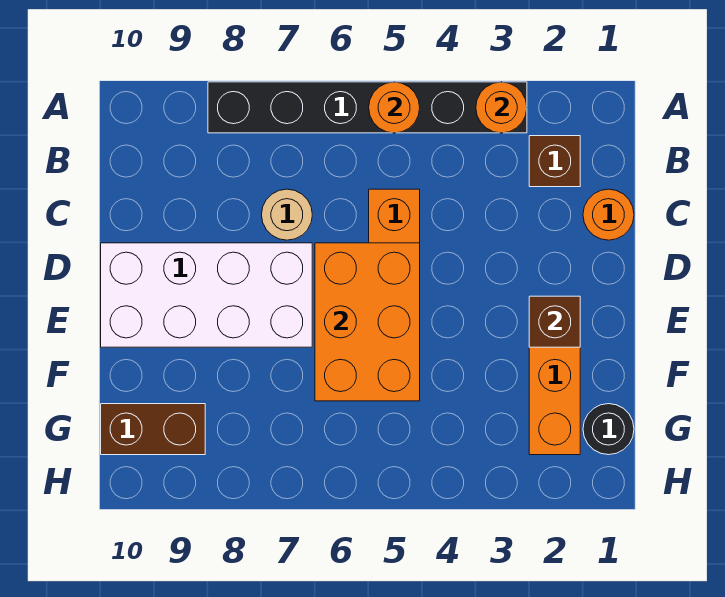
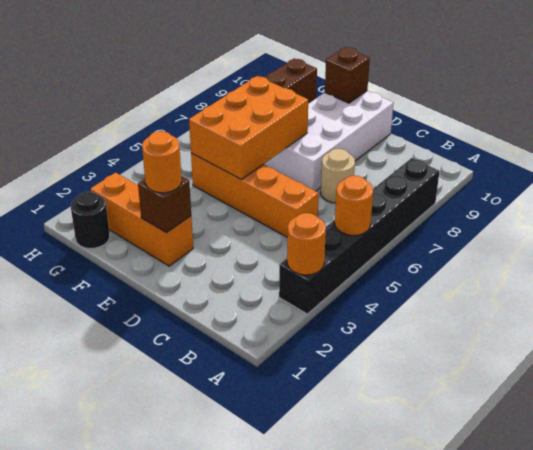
brown brick B2 level 1 -> brown brick E10 level 2
orange round brick C1 level 1 -> orange round brick E2 level 3
orange brick D5:F6 level 2 -> orange brick E5:F7 level 2

